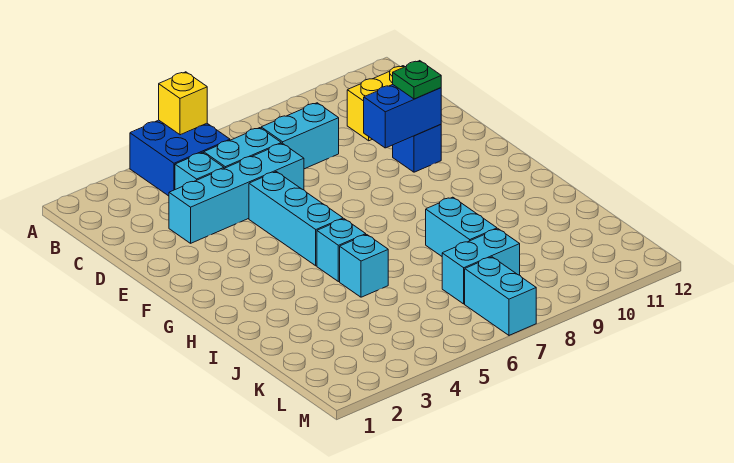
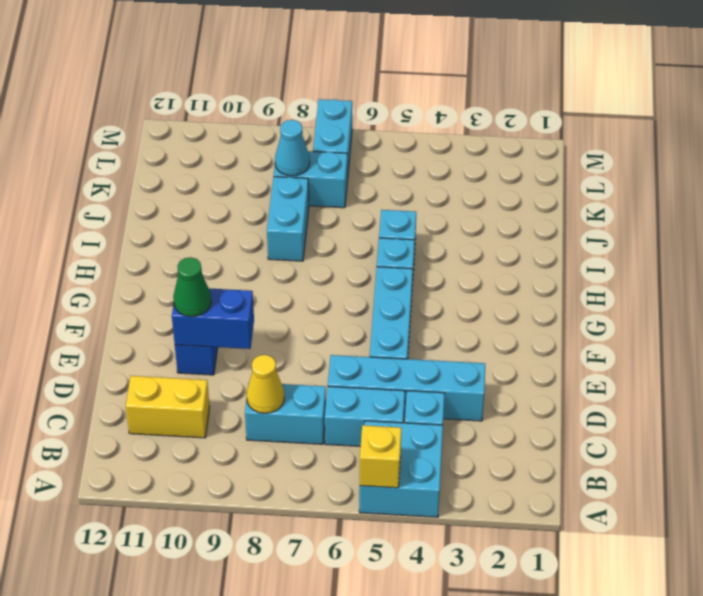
blue brick A4:B5 level 1 -> cyan brick A4:B5 level 1
none -> yellow cone C8 level 2
green plate E10 level 3 -> green cone E10 level 3
none -> cyan cone K8 level 2

